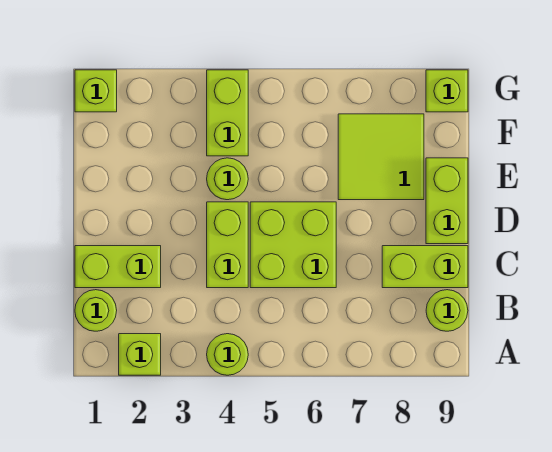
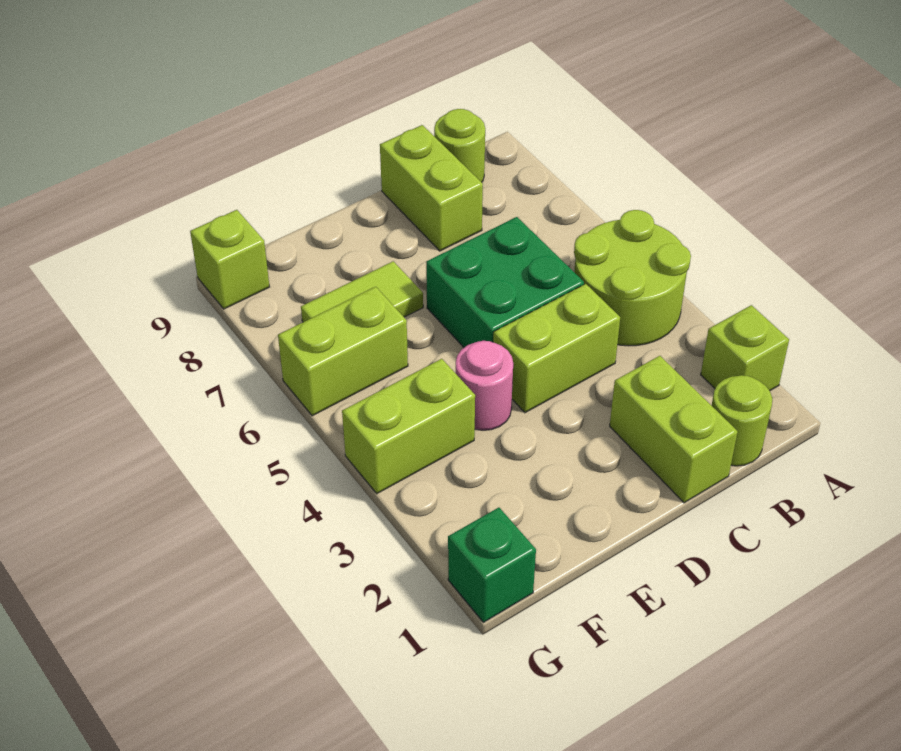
lime round brick A4 level 1 -> lime round brick A4:B5 level 1
lime brick C5:D6 level 1 -> green brick C5:D6 level 1
lime brick D9:E9 level 1 -> lime brick F6:G6 level 1
lime round brick E4 level 1 -> pink round brick E4 level 1
lime tile E7:F8 level 1 -> lime tile E7:F7 level 1
lime brick G1 level 1 -> green brick G1 level 1

